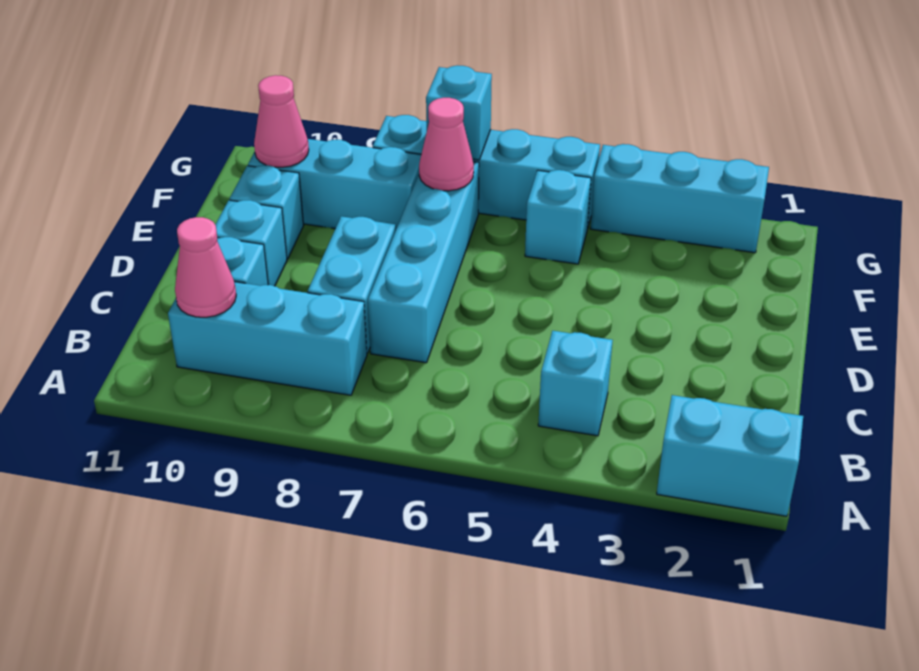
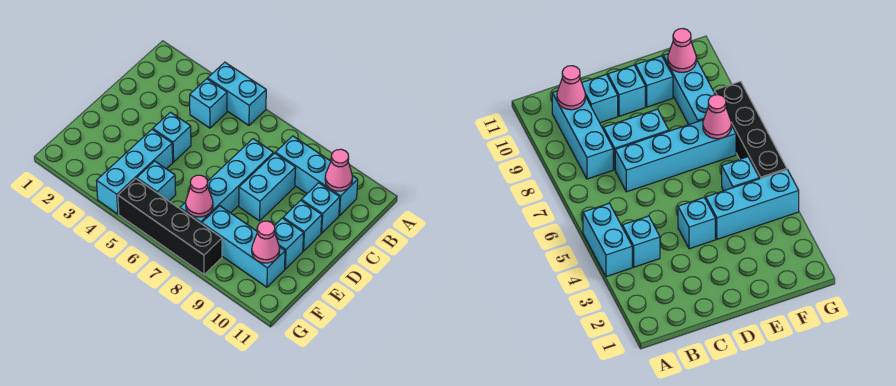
cyan brick A1:A2 level 1 -> cyan brick A4:A5 level 1
cyan brick G2:G4 level 1 -> cyan brick E4:G4 level 1
cyan brick G5:G8 level 1 -> black brick G5:G8 level 1
cyan brick G7 level 2 -> cyan brick D4 level 1

